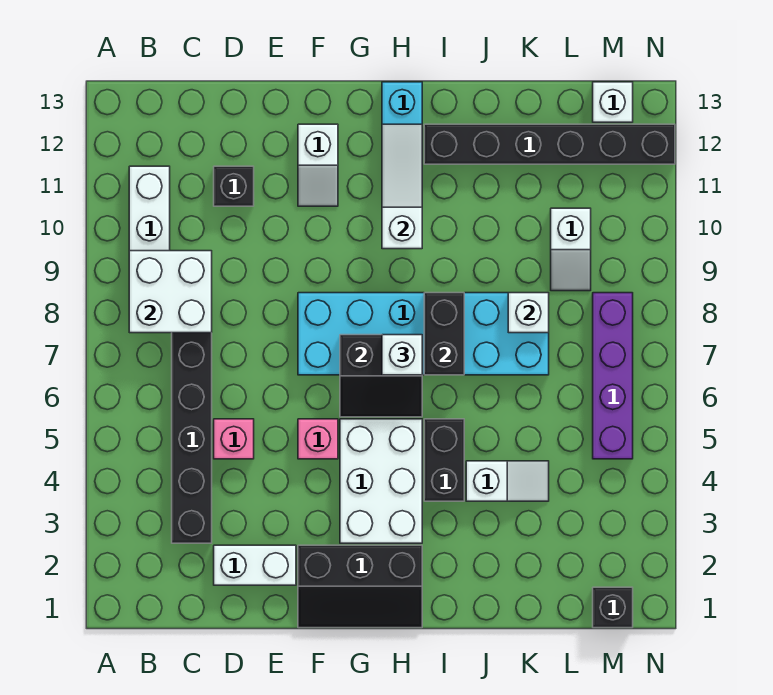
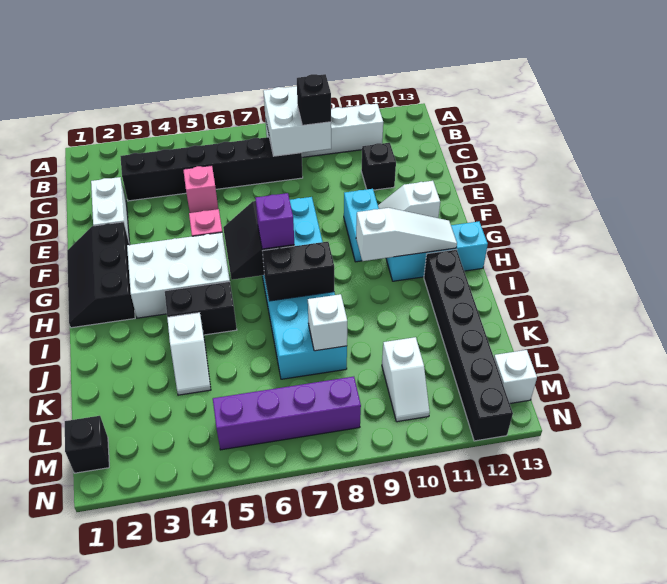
none -> black brick C9 level 3
none -> cyan brick F10:G10 level 1
white brick H7 level 3 -> purple brick H7 level 3
white slope L9:L10 level 1 top 10 -> white slope L10:M10 level 1 top L

